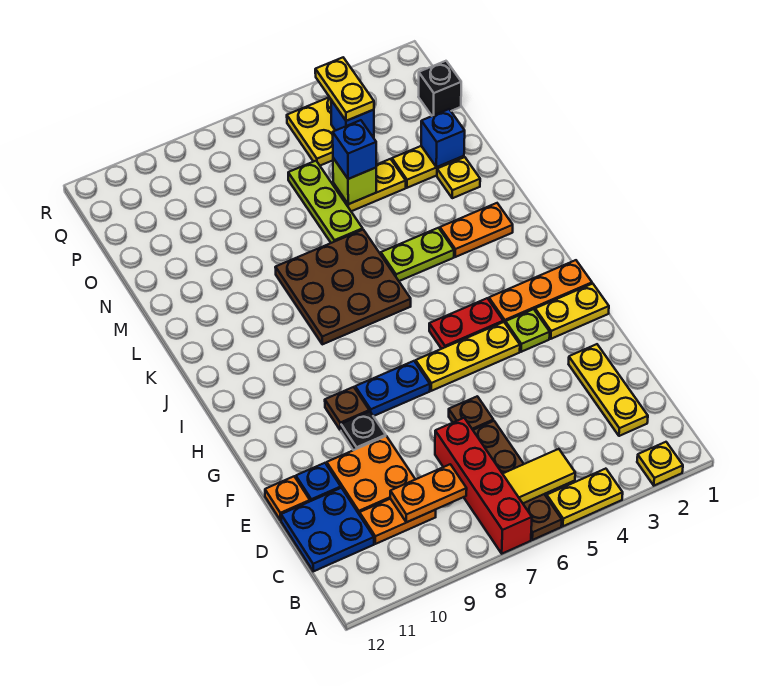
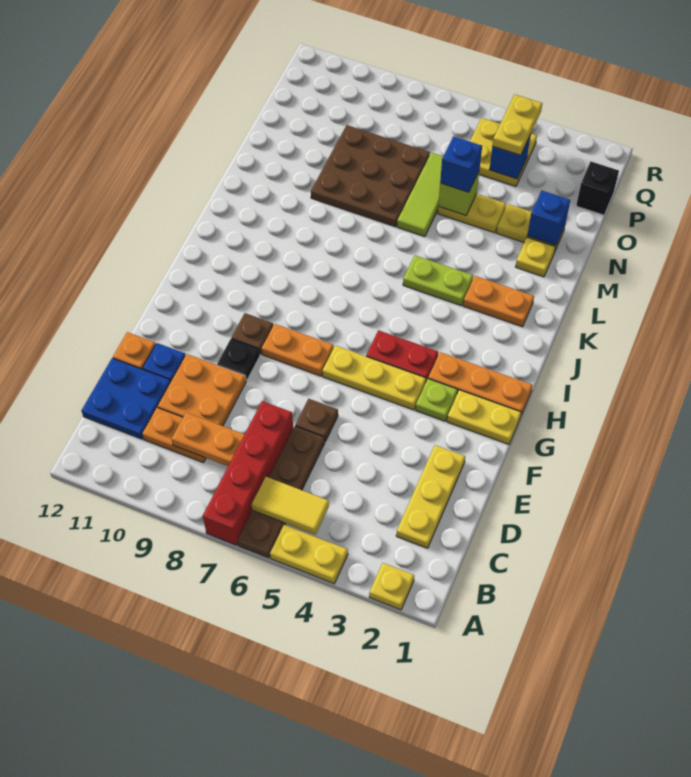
blue plate G7:G8 level 1 -> orange plate G7:G8 level 1
brown plate J6:L8 level 1 -> brown plate M7:O9 level 1
lime plate M6:O6 level 1 -> lime tile M6:O6 level 1

